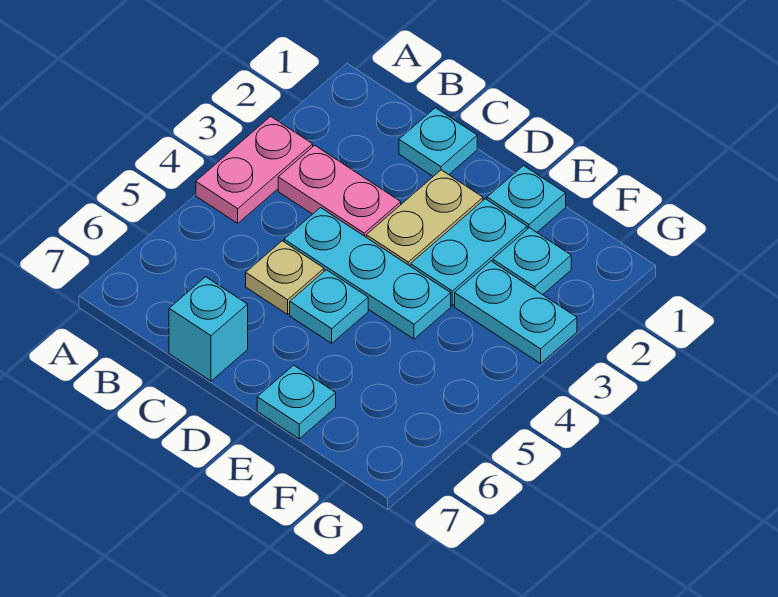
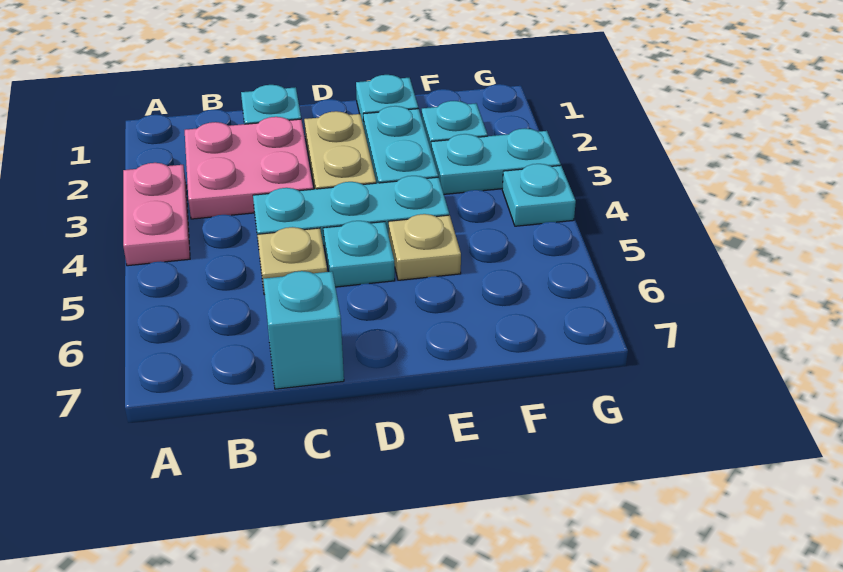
pink plate B3:C3 level 1 -> pink plate B2:C3 level 1
none -> tan plate E5 level 1
cyan plate E7 level 1 -> cyan plate G4 level 1

